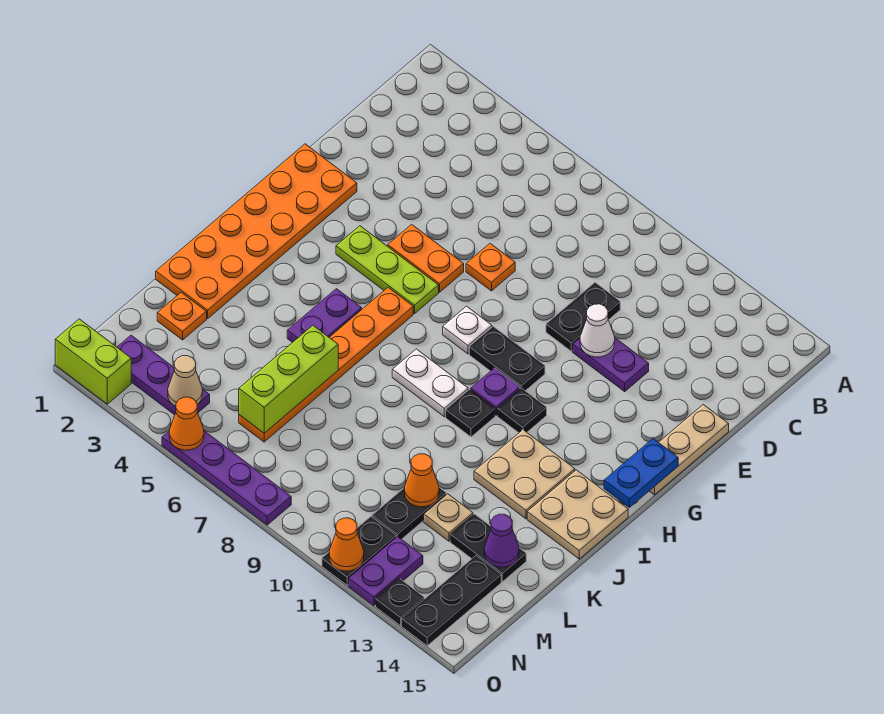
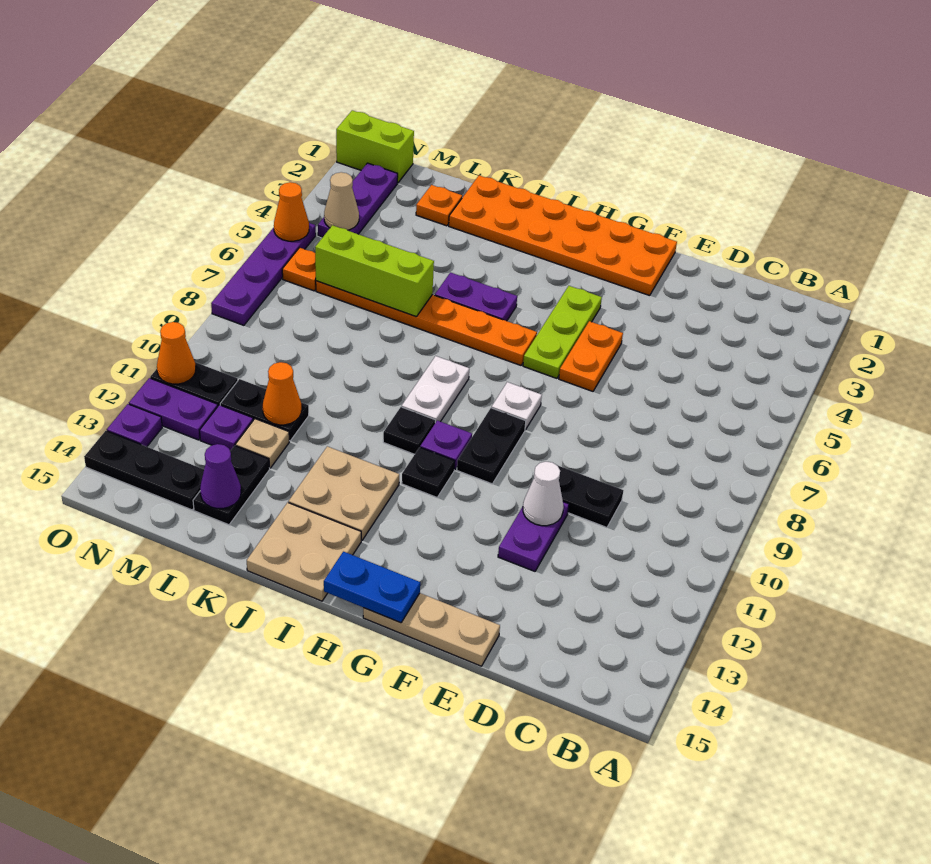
orange plate E7 level 1 -> orange plate N6 level 1
none -> purple plate M12 level 1
lime brick O1:O2 level 1 -> lime brick N1:O1 level 1
black plate O13 level 1 -> purple plate O13 level 1

